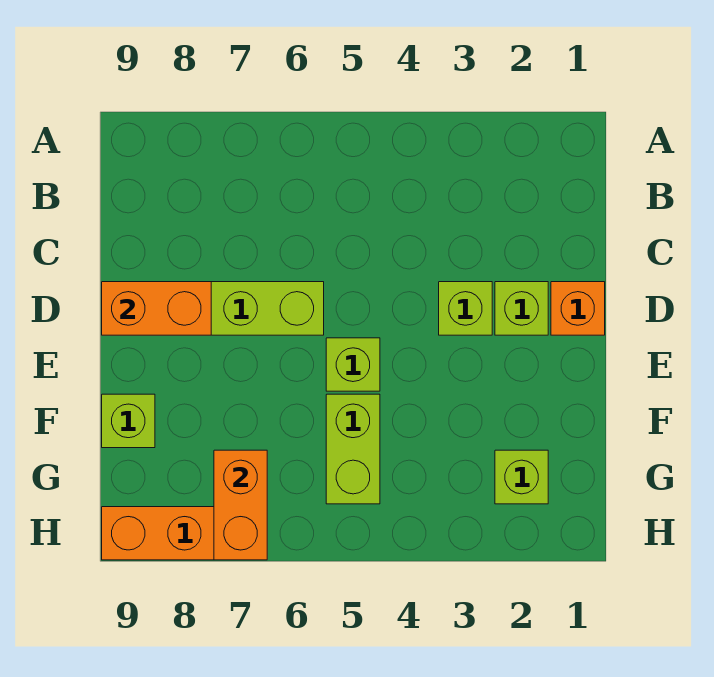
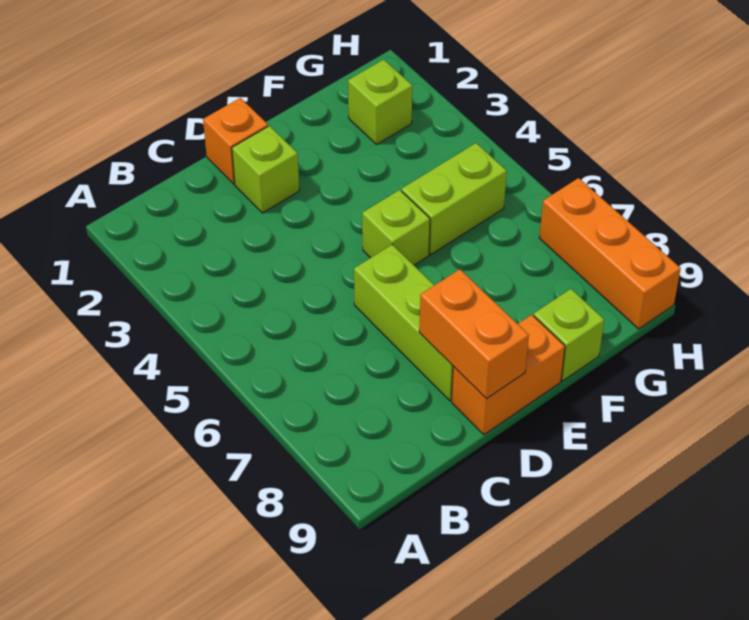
lime brick D3 level 1 -> none
orange brick G7:H7 level 2 -> orange brick D9:E9 level 1

